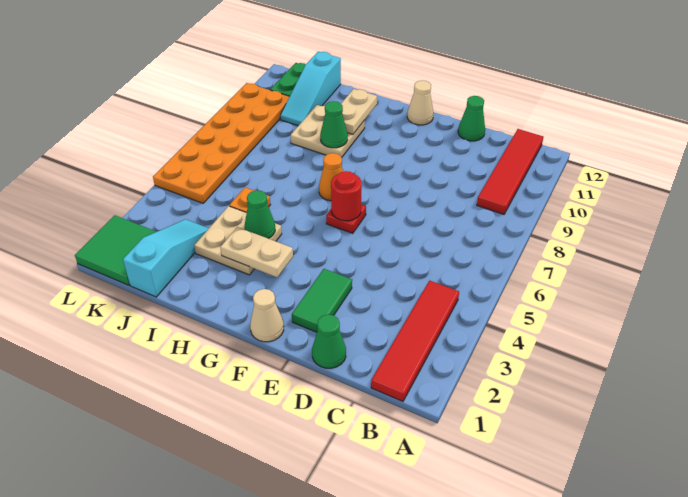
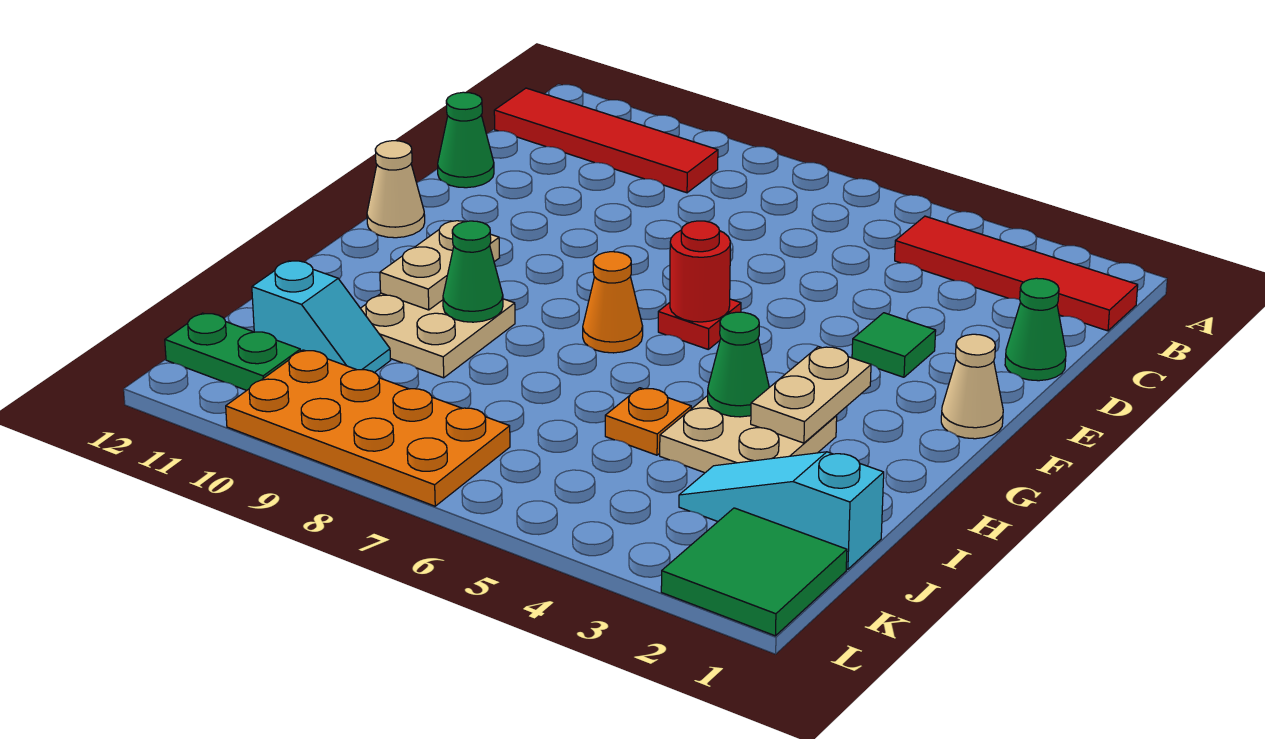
green tile E2:E3 level 1 -> green tile E3 level 1
tan plate H10:H11 level 2 -> tan plate G10:H10 level 2
cyan slope J10:J12 level 1 top 12 -> cyan slope J10:J11 level 1 top 11
orange plate K5:L10 level 1 -> orange plate K7:L10 level 1

